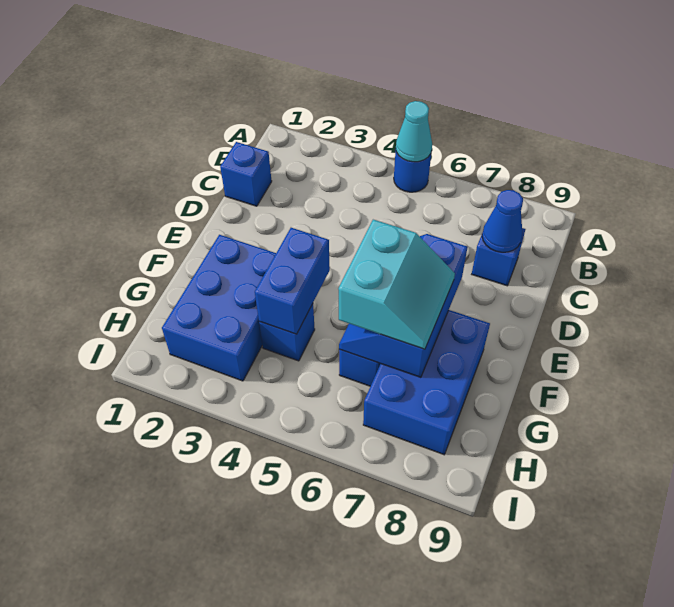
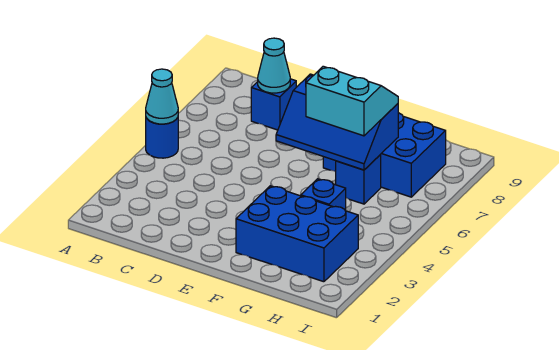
blue brick C1 level 1 -> none
blue cone C8 level 2 -> cyan cone C8 level 2
blue brick F4:G4 level 2 -> none

